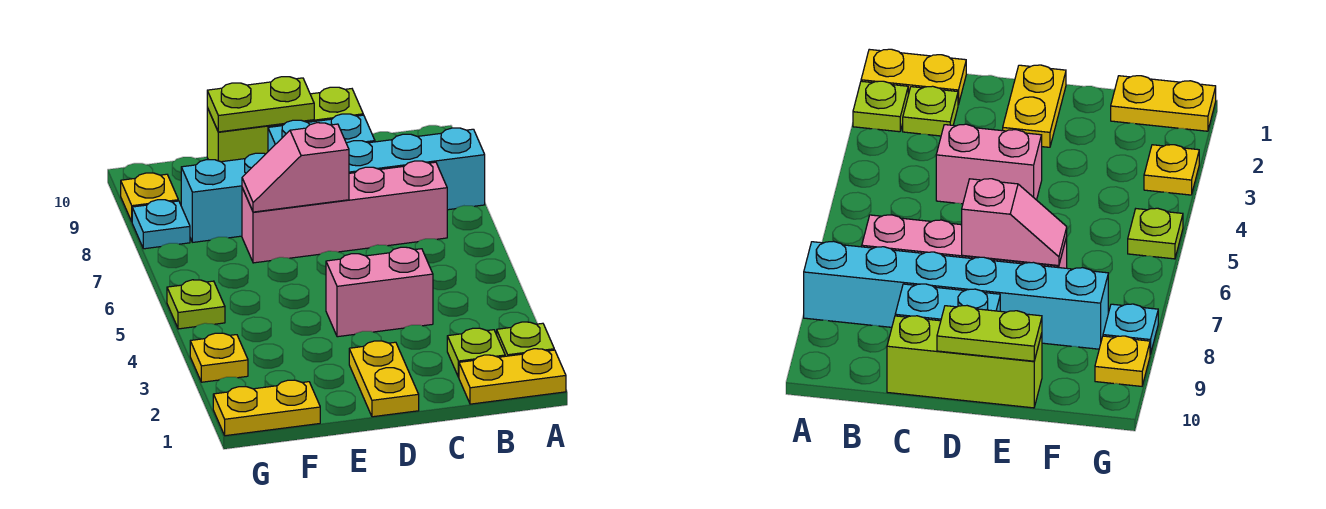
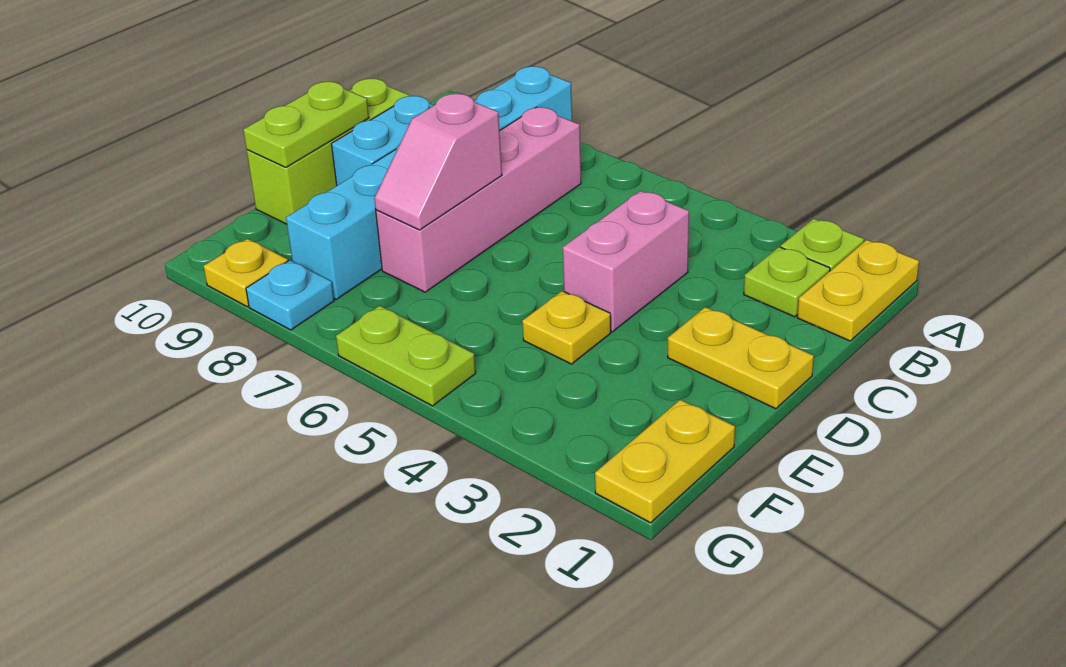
yellow plate G3 level 1 -> yellow plate E4 level 1
lime plate G5 level 1 -> lime plate G5:G6 level 1

